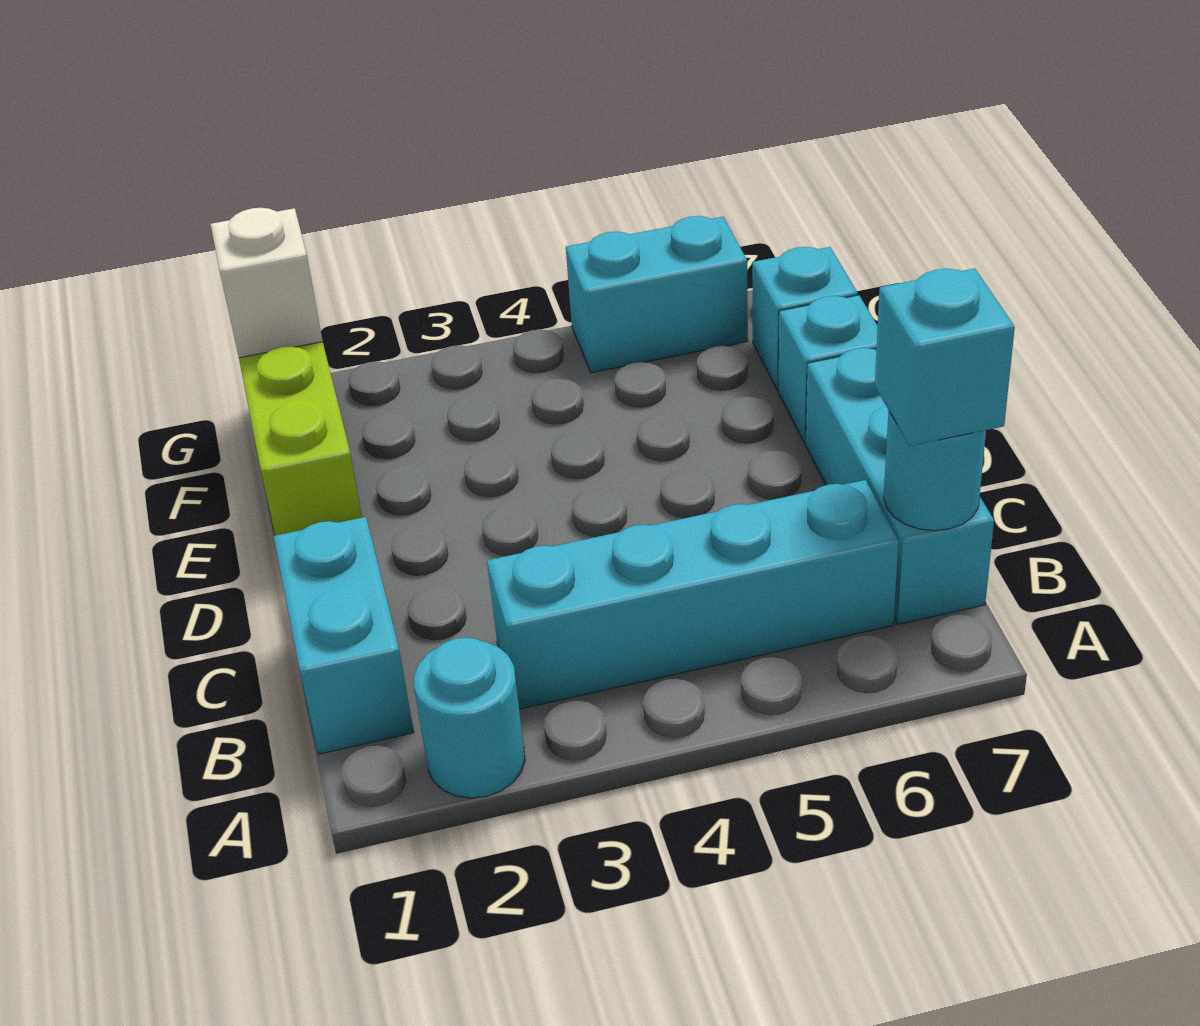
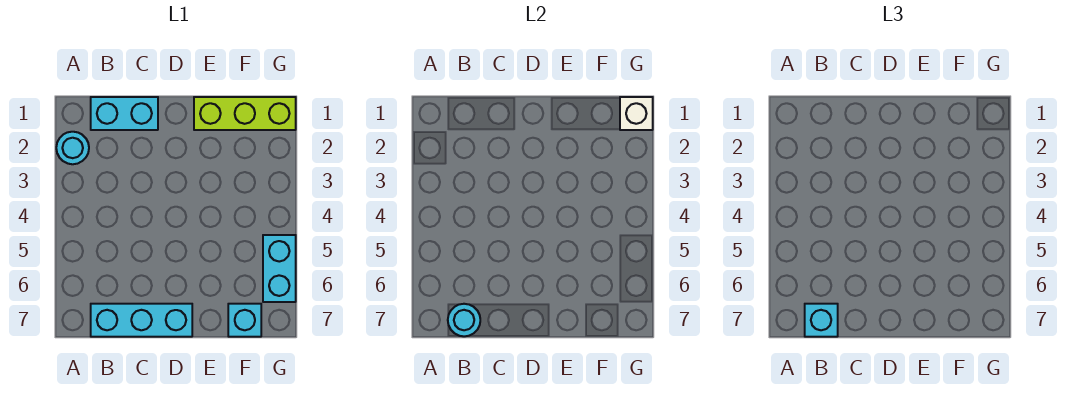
cyan brick B3:B6 level 1 -> none
cyan brick E7 level 1 -> none

